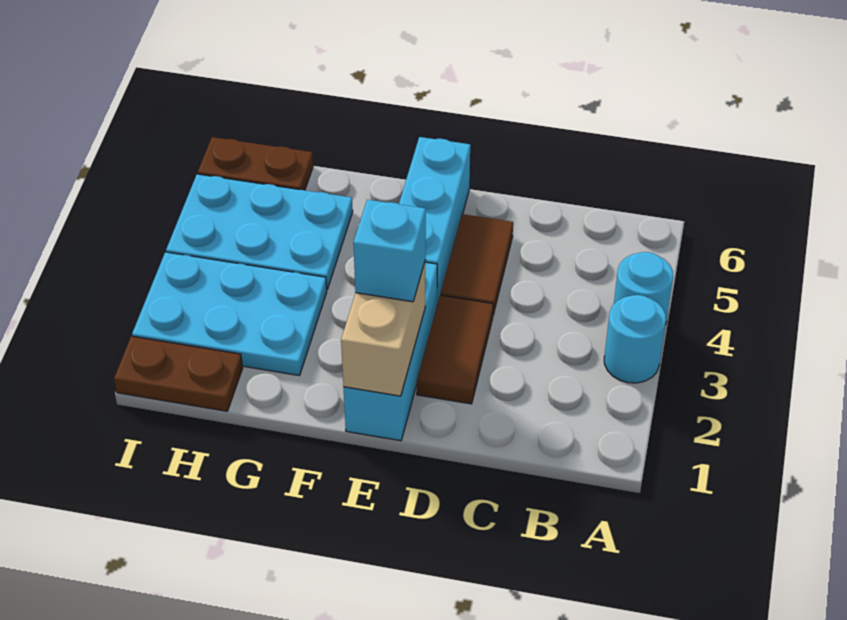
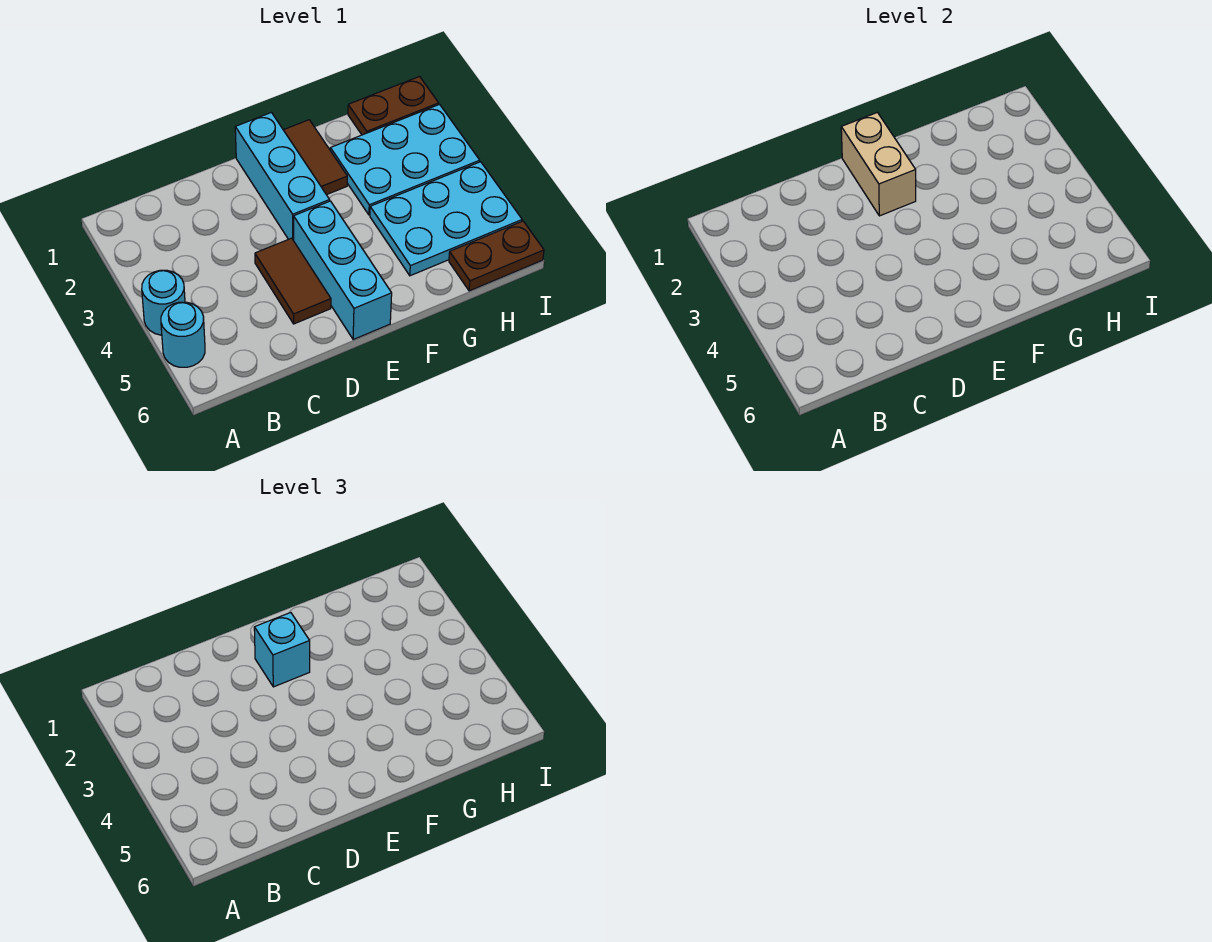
cyan round brick A3 level 1 -> cyan round brick A5 level 1
brown tile D2:D3 level 1 -> brown tile F1:F2 level 1

